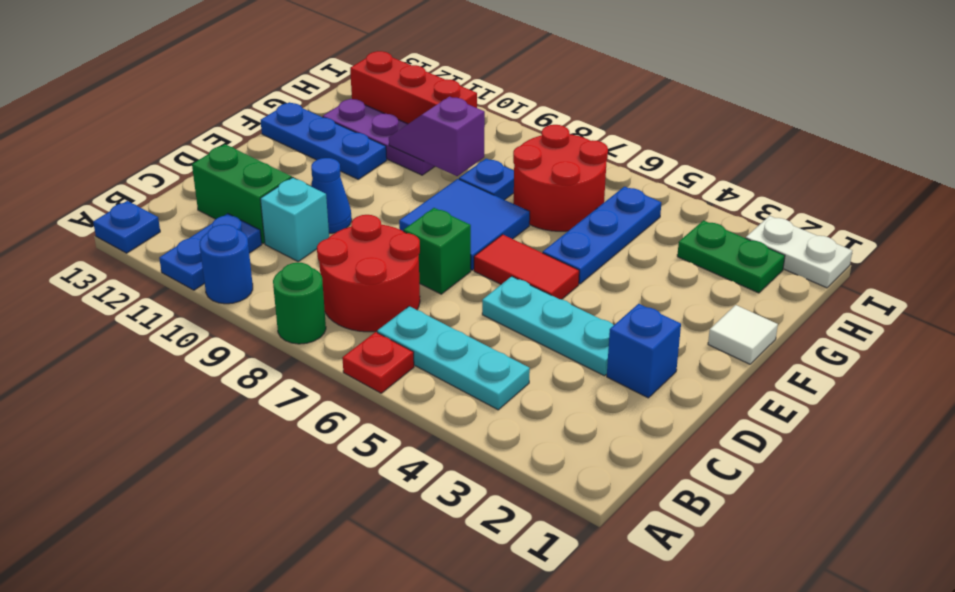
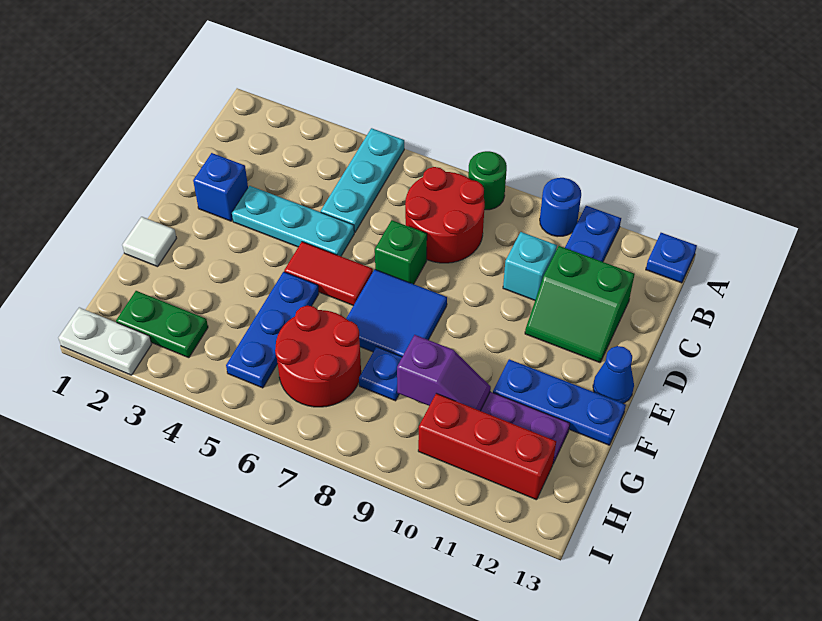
red plate A6 level 1 -> none
cyan plate B4:B6 level 1 -> cyan plate A5:C5 level 1
blue cone D10 level 1 -> blue cone E13 level 1

